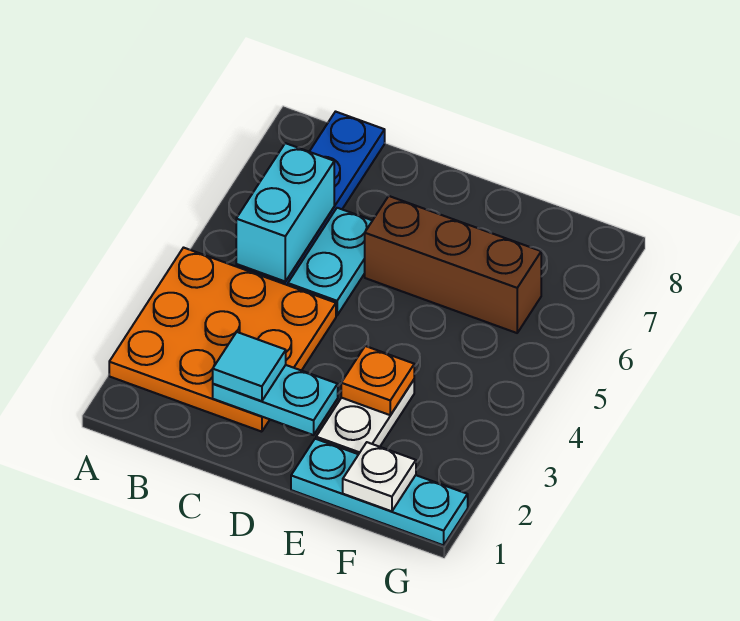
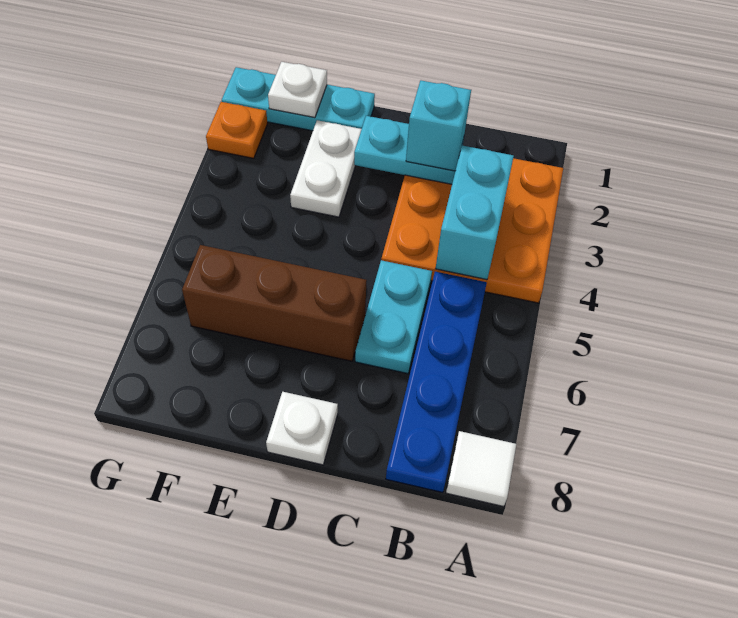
none -> white tile A8 level 1
cyan brick B5:B6 level 2 -> cyan brick B3:B4 level 2
cyan tile C2 level 3 -> cyan brick C2 level 3
none -> white plate D8 level 1
orange plate E3 level 2 -> orange plate G2 level 1

